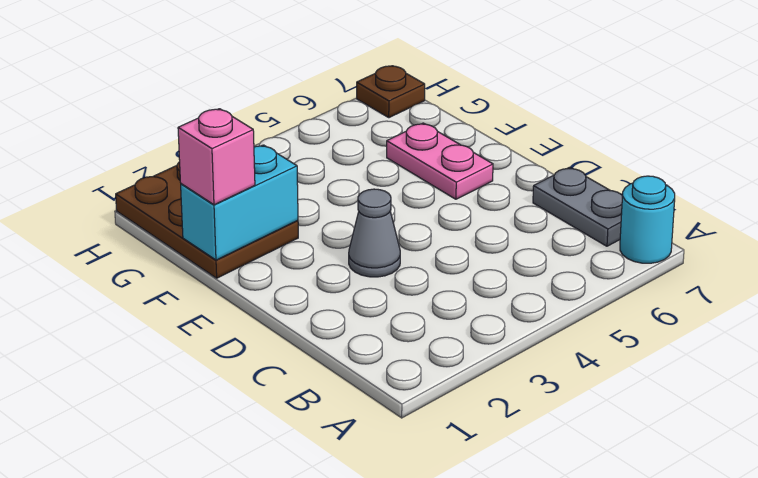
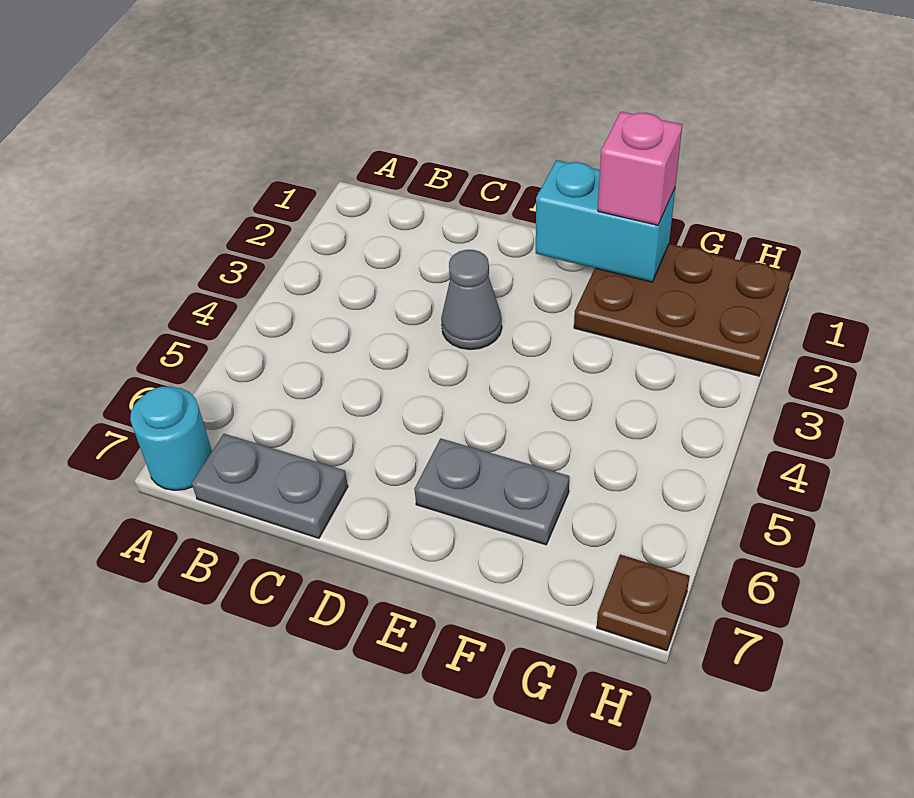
pink plate E6:F6 level 1 -> grey plate E6:F6 level 1
cyan brick F1:F2 level 2 -> cyan brick E1:F1 level 2

